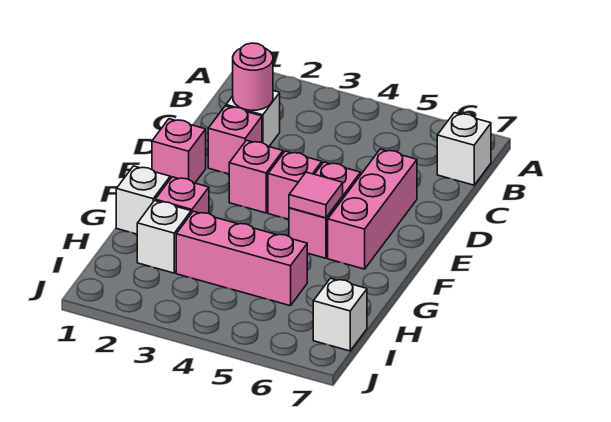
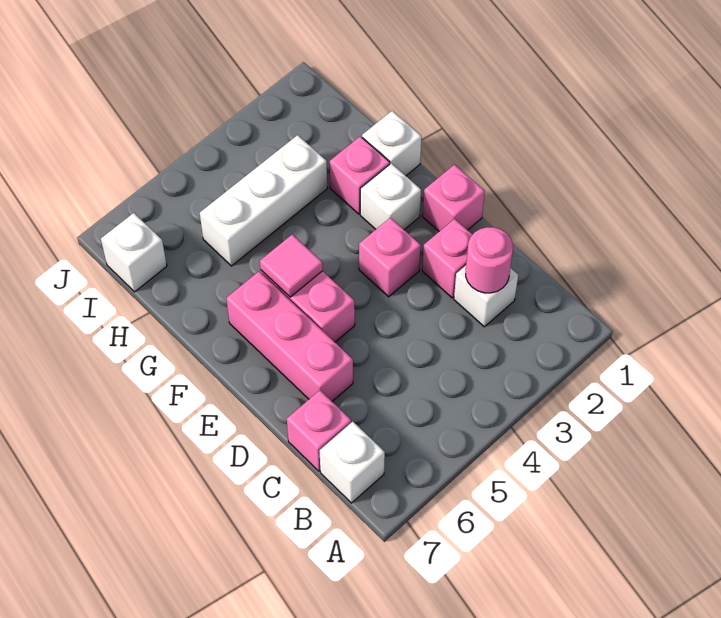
pink brick E4 level 1 -> pink brick C7 level 1
white brick H2 level 1 -> white brick F2 level 1
pink brick H3:H5 level 1 -> white brick H3:H5 level 1

